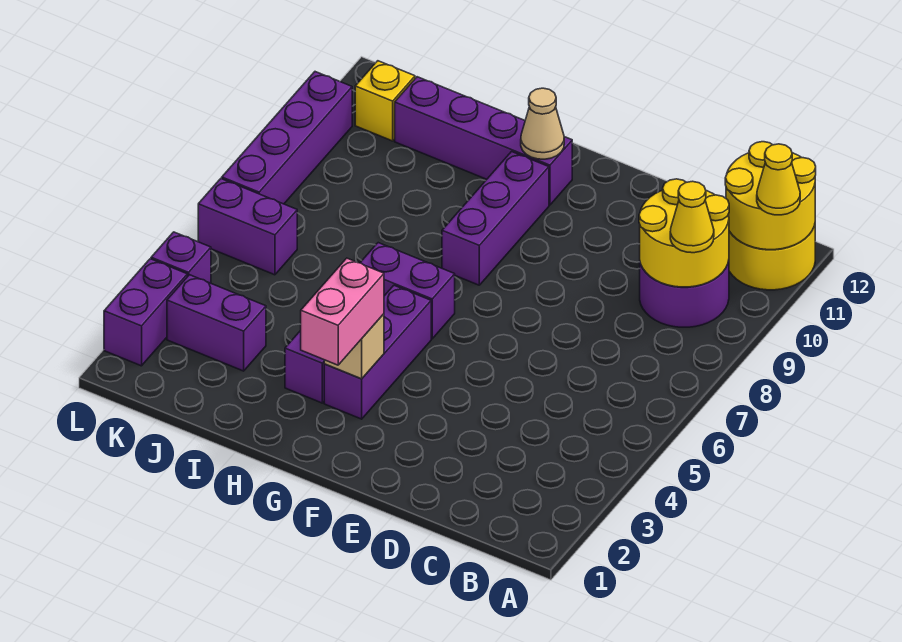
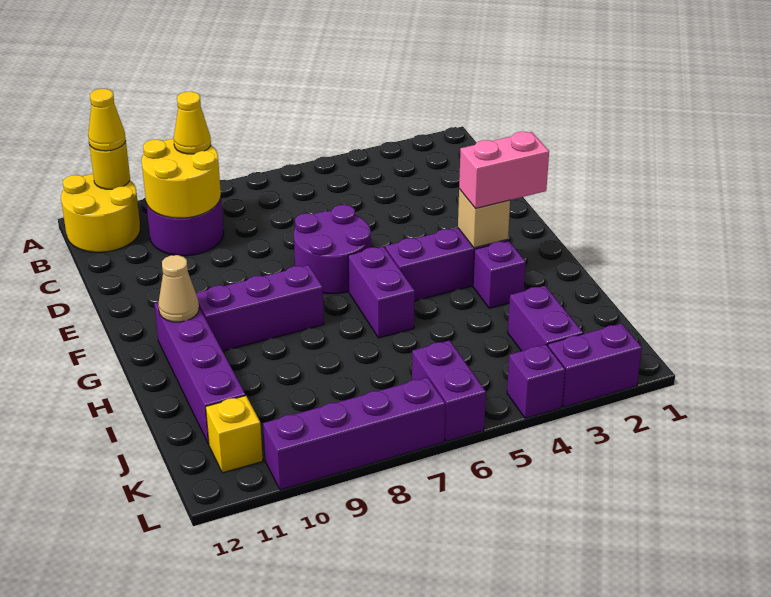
yellow round brick A11:B12 level 2 -> yellow round brick A11 level 2
none -> purple round brick E6:F7 level 1

